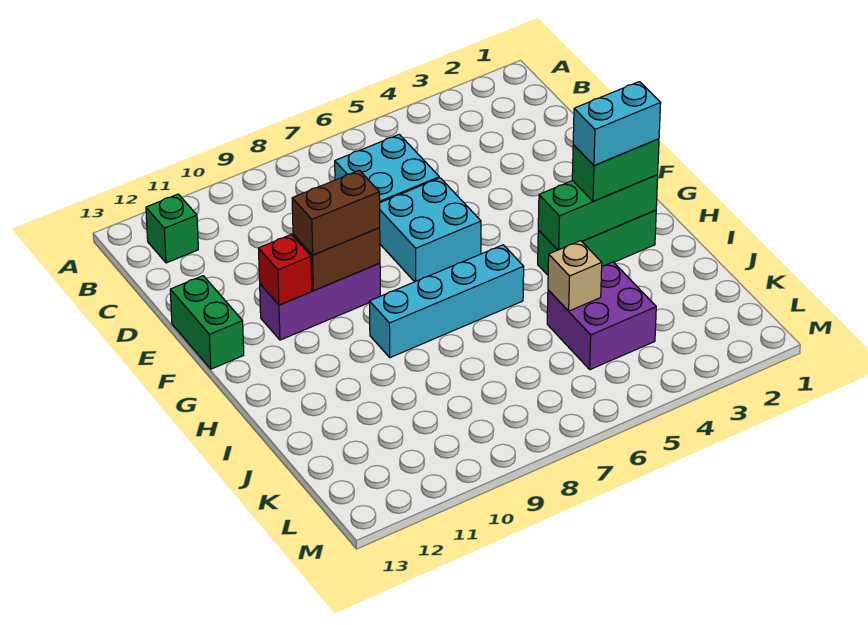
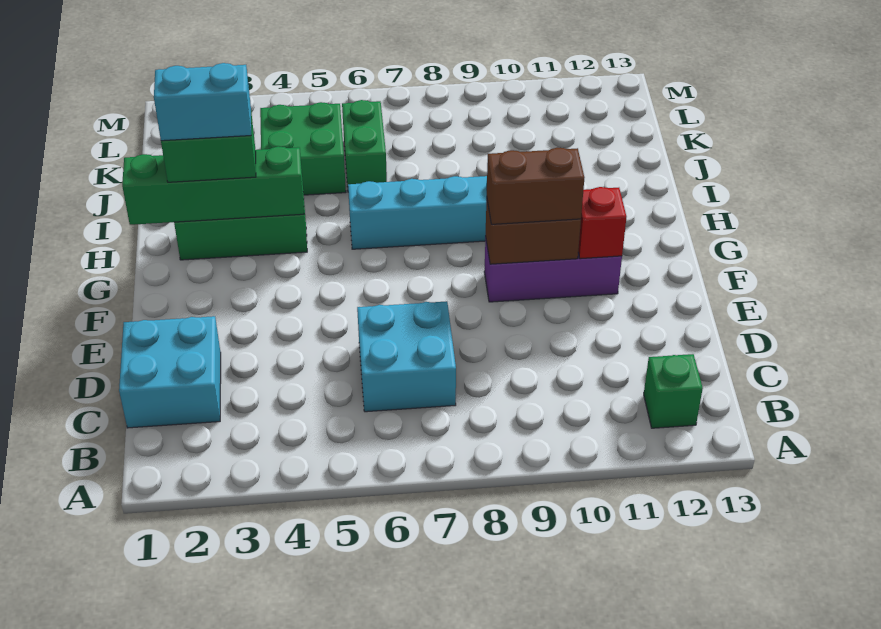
cyan brick E6:F7 level 1 -> cyan brick C1:D2 level 1
green brick E13:F13 level 1 -> green brick J6:K6 level 1
green brick H2:H4 level 2 -> green brick H1:H4 level 2
purple brick J4:K5 level 1 -> green brick J4:K5 level 1
tan brick J5 level 2 -> none

